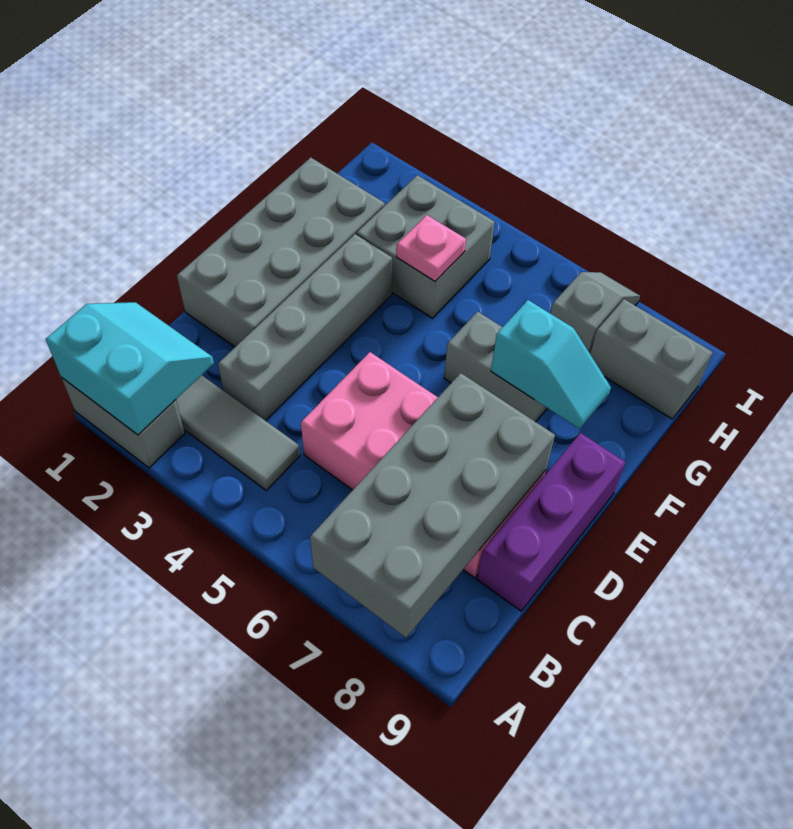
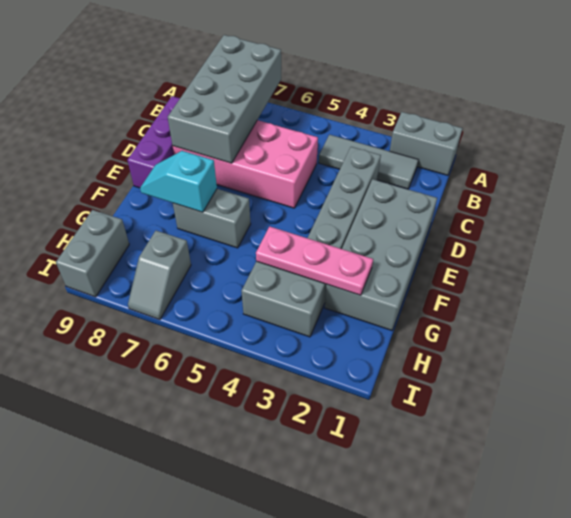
cyan slope A1:B2 level 2 top A -> none
pink plate G4 level 2 -> pink plate G2:G4 level 2
grey brick H8:H9 level 1 -> grey brick H9:I9 level 1

